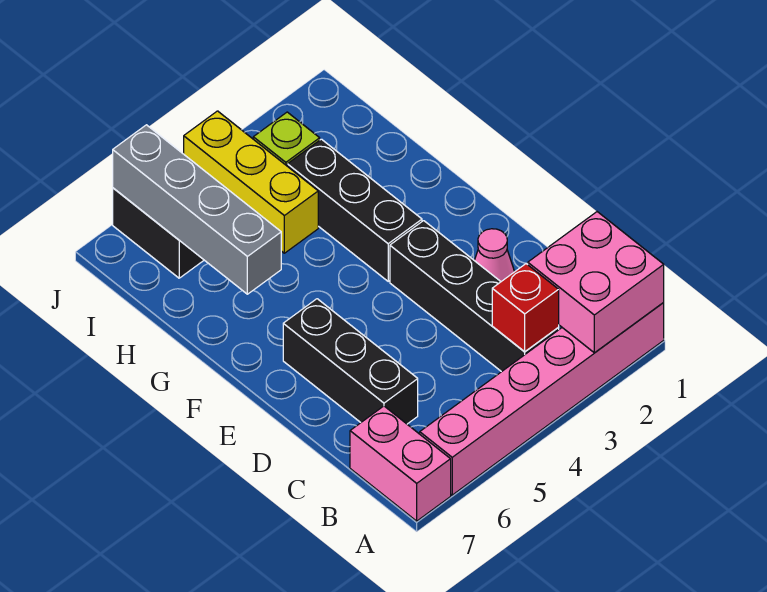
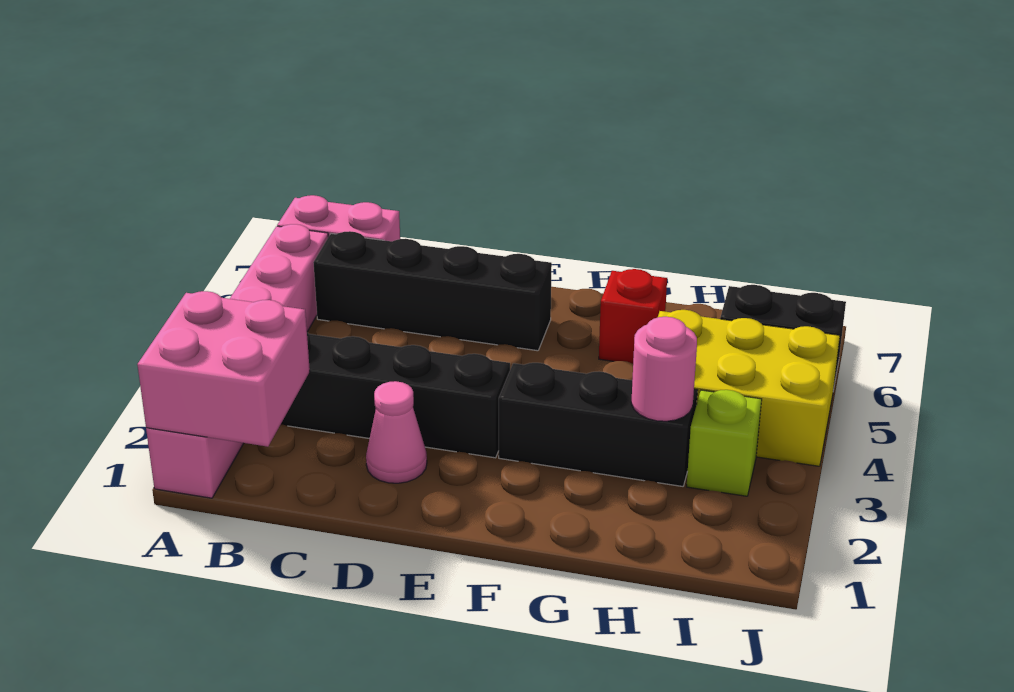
red brick B3 level 2 -> red brick G6 level 1
black brick C6:E6 level 1 -> black brick B6:E6 level 1
grey brick G6:J6 level 2 -> none
none -> pink round brick H3 level 2
yellow brick H4:J4 level 1 -> yellow brick H4:J5 level 1

